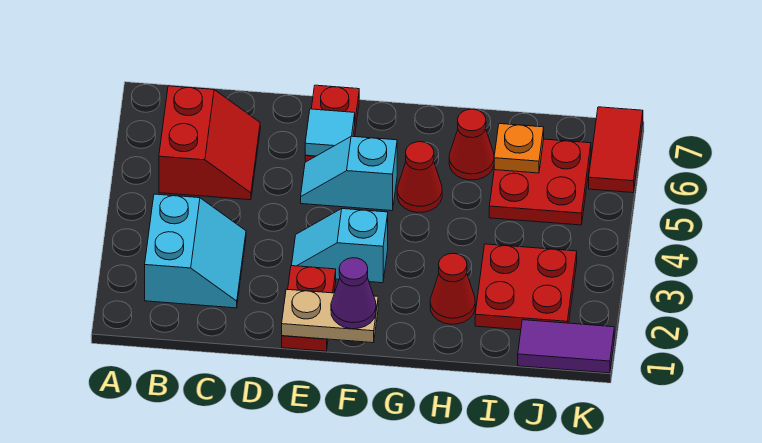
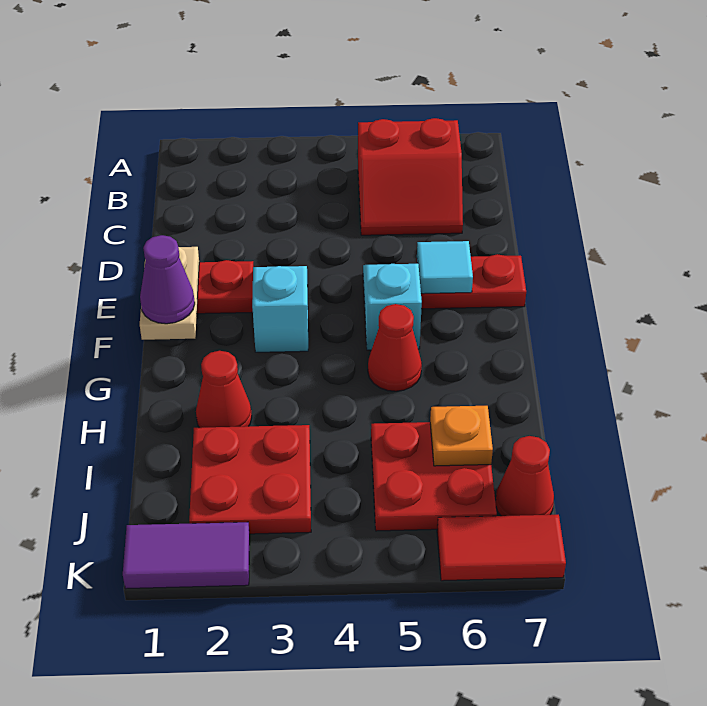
cyan slope B2:C3 level 1 top B -> none
red cone H6 level 1 -> red cone J7 level 1
purple tile J1:K1 level 1 -> purple tile K1:K2 level 1

